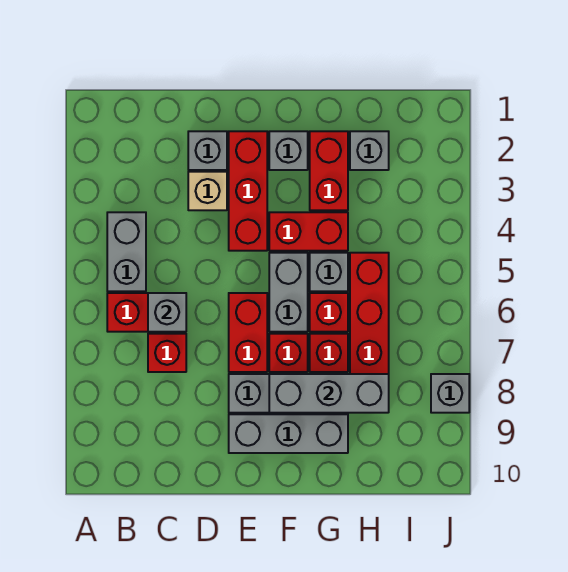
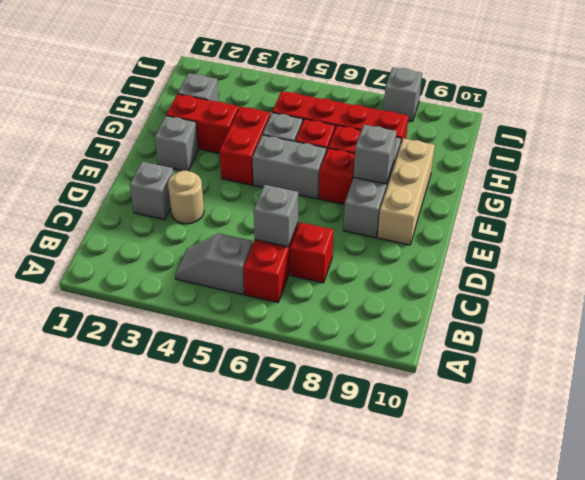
grey brick B4:B5 level 1 -> grey slope B4:B5 level 1 top 5
tan brick D3 level 1 -> tan round brick D3 level 1
red brick E2:E4 level 1 -> none
red brick E6:E7 level 1 -> none
grey brick E9:G9 level 1 -> tan brick E9:G9 level 1
grey brick F8:H8 level 2 -> grey brick F8 level 2

